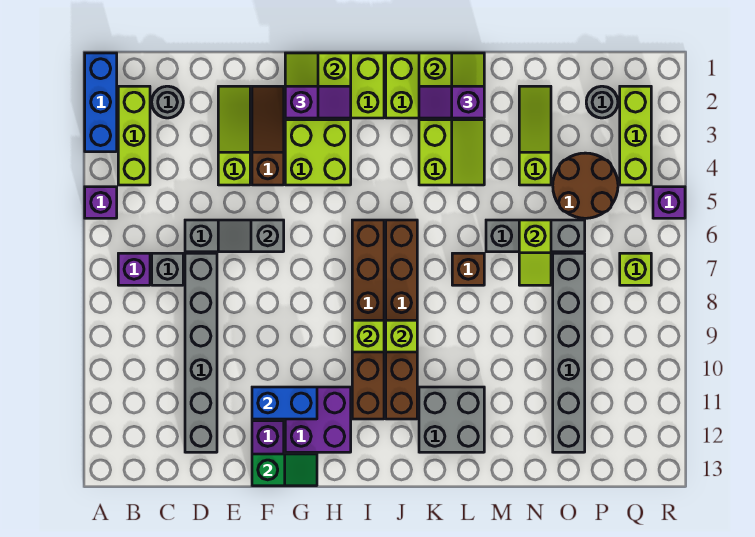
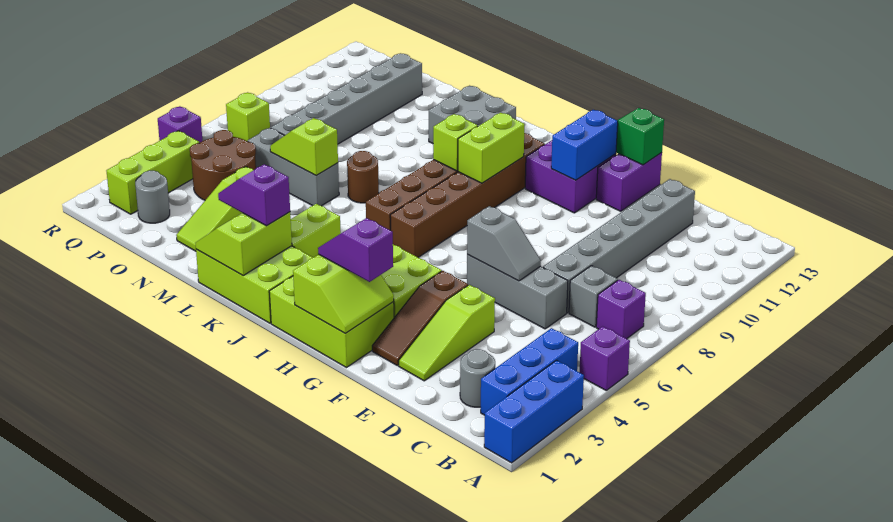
lime brick B2:B4 level 1 -> blue brick B2:B4 level 1
blue brick F11:G11 level 2 -> blue brick G11:G12 level 2
lime brick I9 level 2 -> lime brick I9:I10 level 2
purple slope K2:L2 level 3 top L -> purple slope K2:L2 level 3 top K
brown brick L7 level 1 -> brown round brick L7 level 1
lime slope N6:N7 level 2 top 6 -> lime slope M6:N6 level 2 top M

